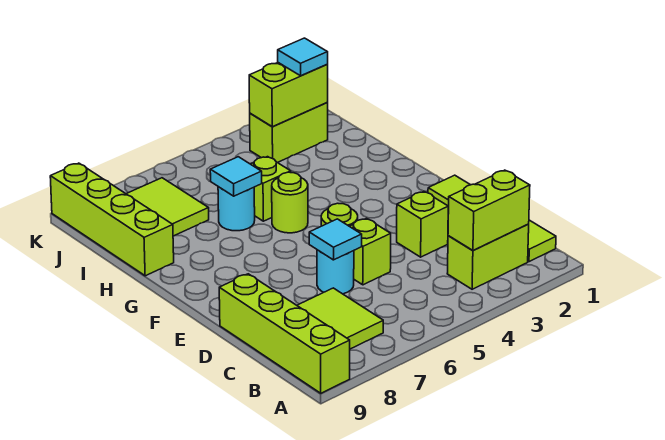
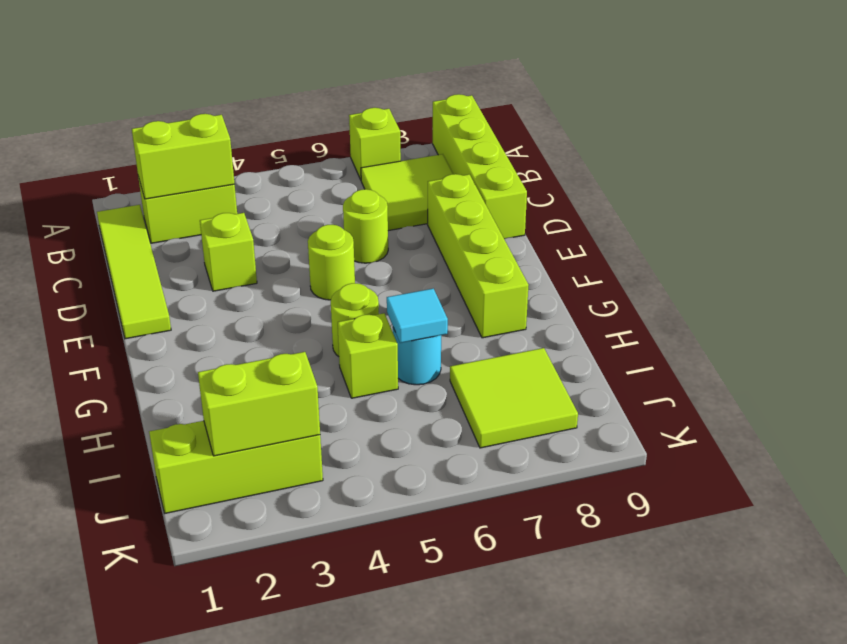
lime brick D5 level 1 -> lime brick A7 level 1
cyan round brick D6 level 1 -> lime round brick D6 level 1
cyan tile D6 level 2 -> none
lime brick H9:K9 level 1 -> lime brick D8:G8 level 1
lime brick J2:J3 level 1 -> lime brick J1:J3 level 1
cyan tile J2 level 3 -> none

